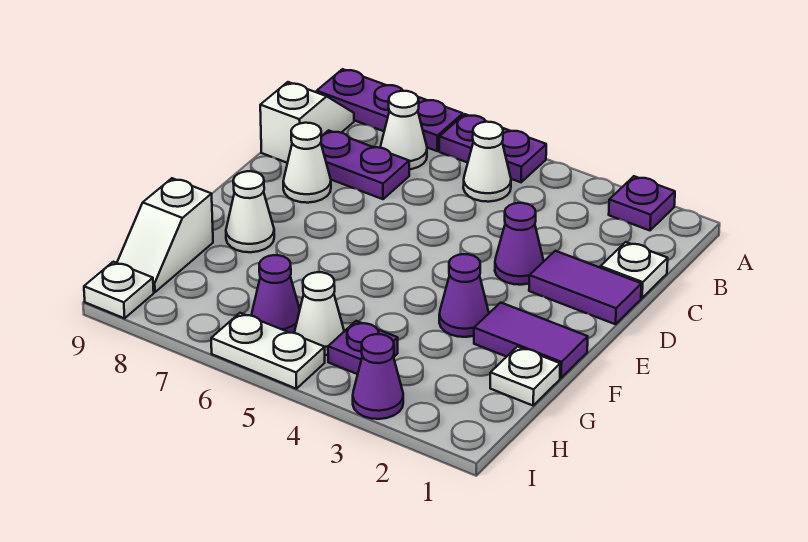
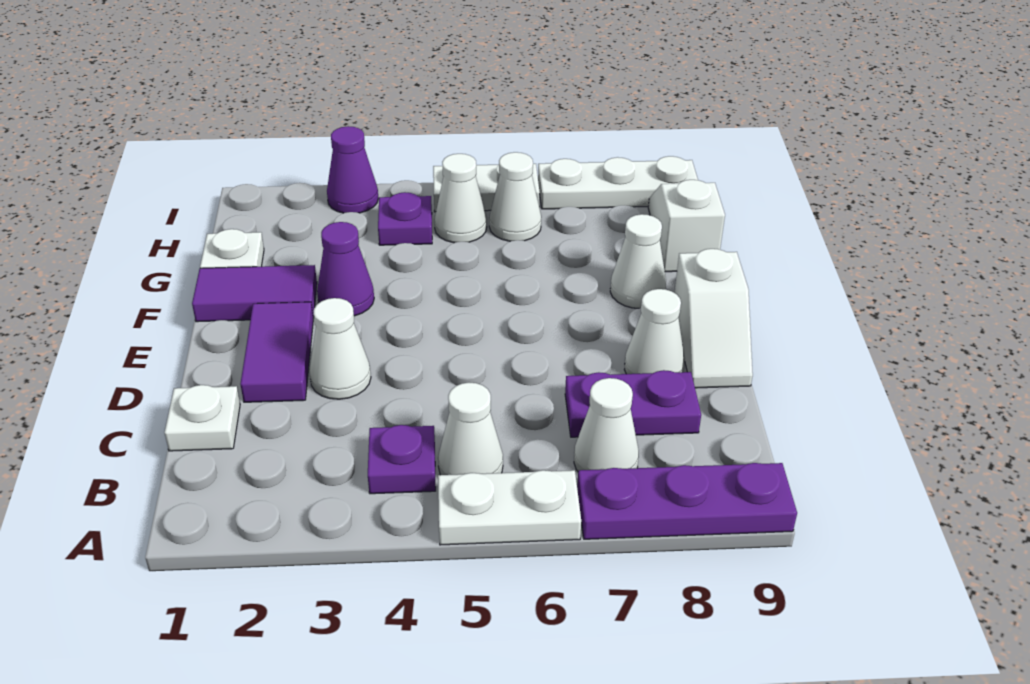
purple plate A2 level 1 -> purple plate B4 level 1
purple plate A5:A6 level 1 -> white plate A5:A6 level 1
white slope B9:C9 level 1 top C -> white slope D9:E9 level 1 top E
purple tile D1:D2 level 1 -> purple tile D2:E2 level 1
purple cone D3 level 1 -> white cone D3 level 1
purple cone H6 level 1 -> white cone H6 level 1
white plate I9 level 1 -> white plate I7:I9 level 1

